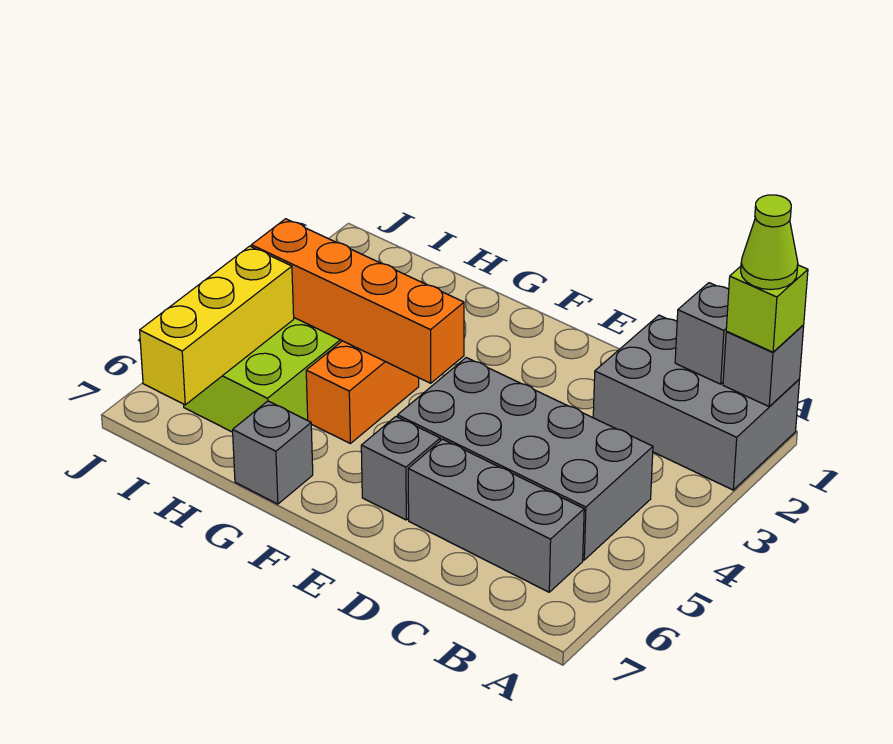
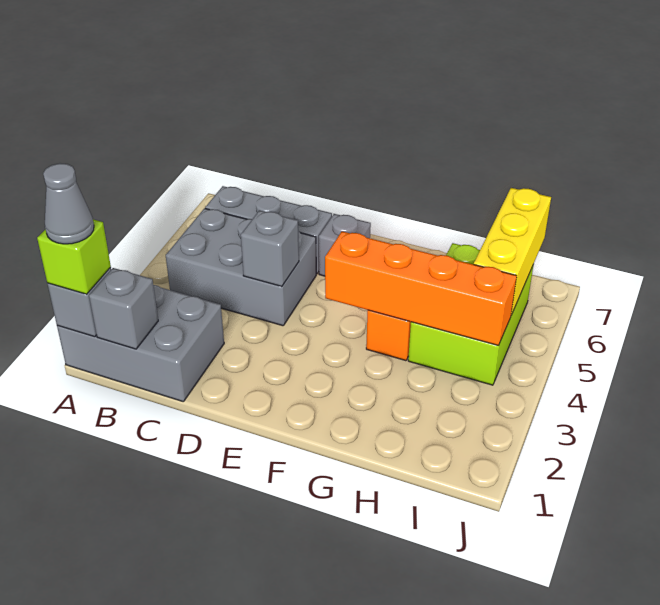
lime cone A1 level 4 -> grey cone A1 level 4
grey brick B4:E5 level 1 -> grey brick B4:D5 level 1
grey brick G7 level 1 -> grey brick D4 level 2

